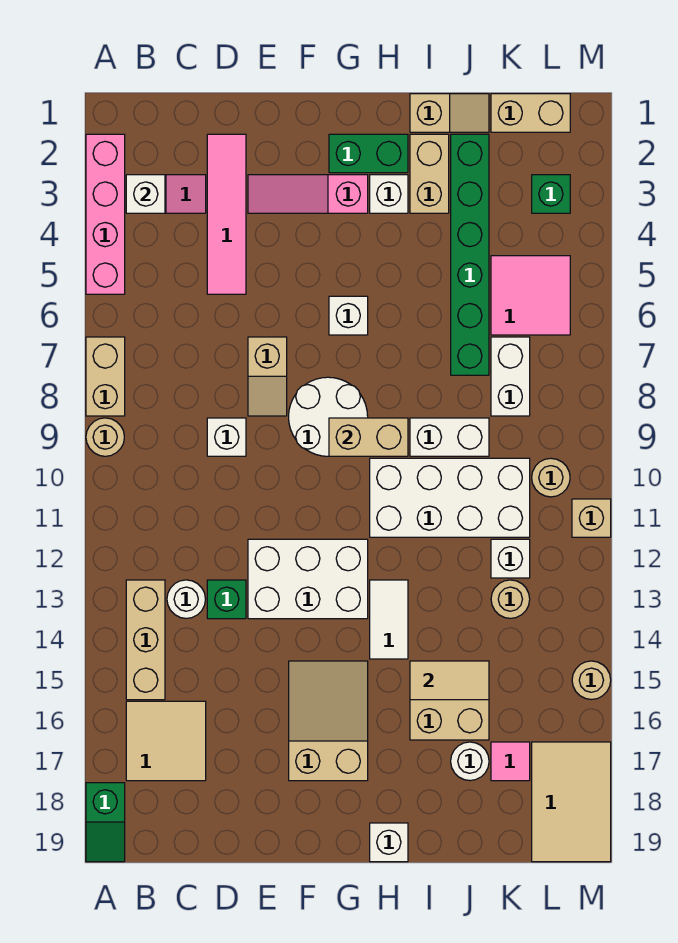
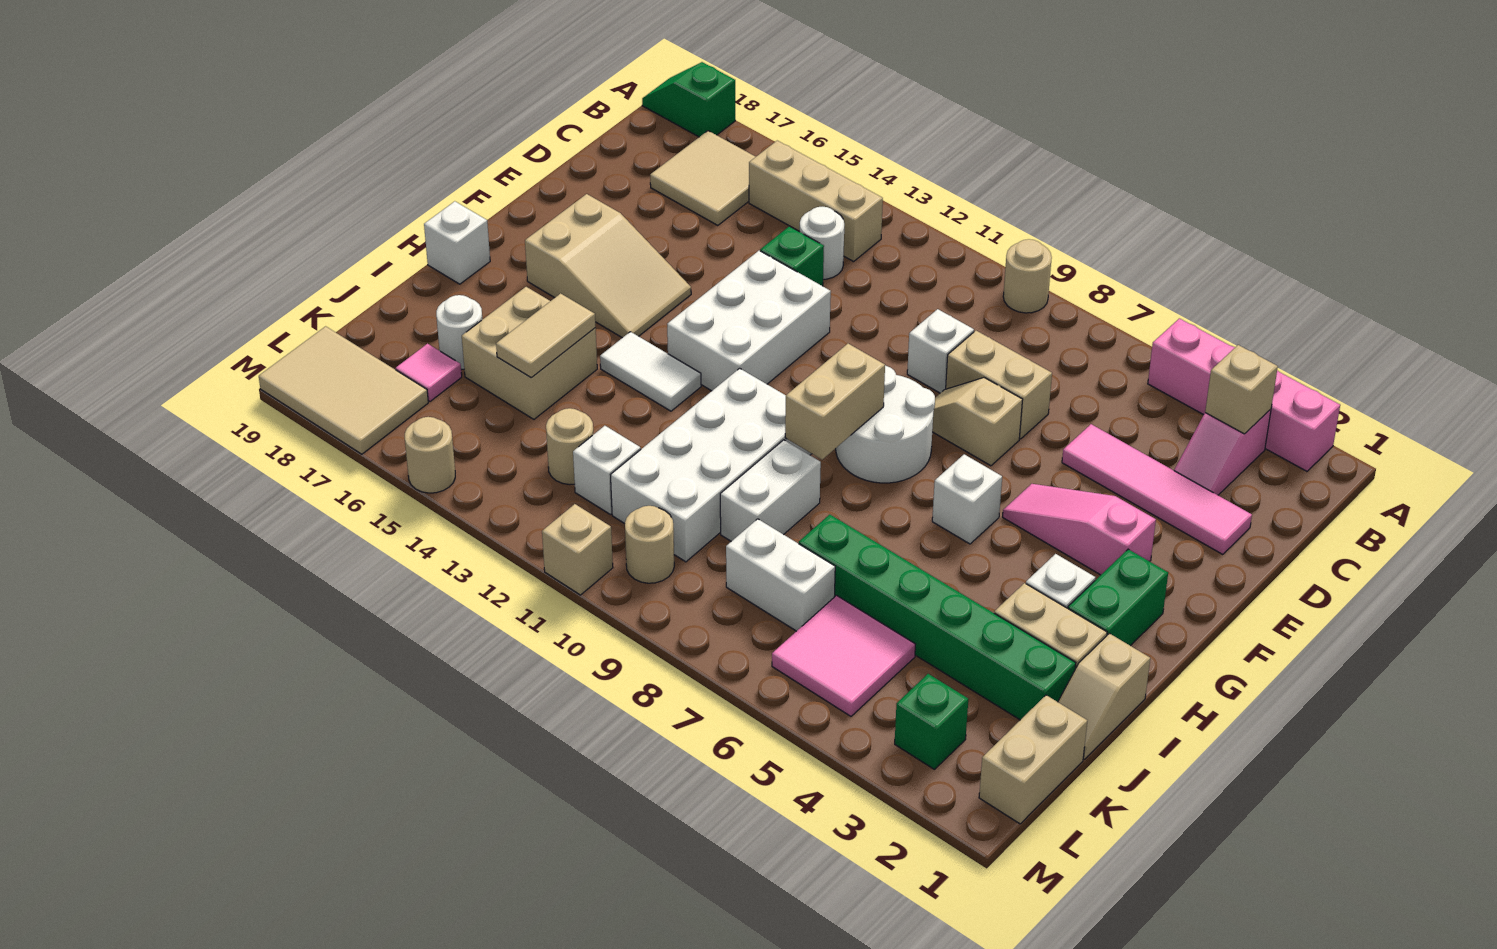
tan brick A7:A8 level 1 -> tan brick D7:D8 level 1
white brick B3 level 2 -> tan brick B3 level 2
pink slope E3:G3 level 1 top G -> pink slope F3:F5 level 1 top 3

